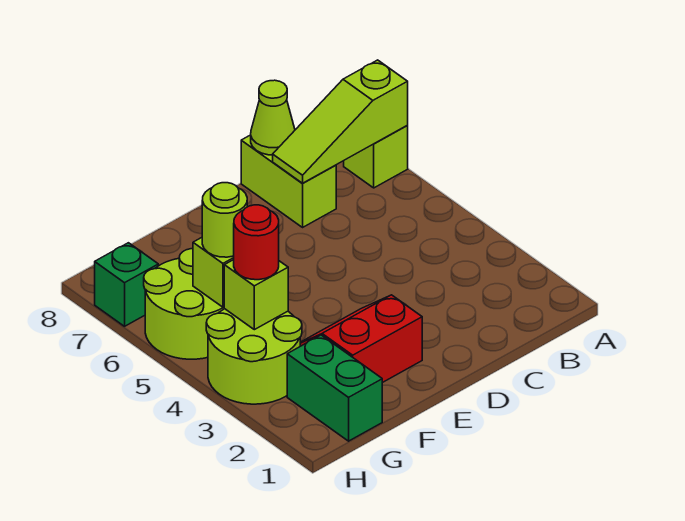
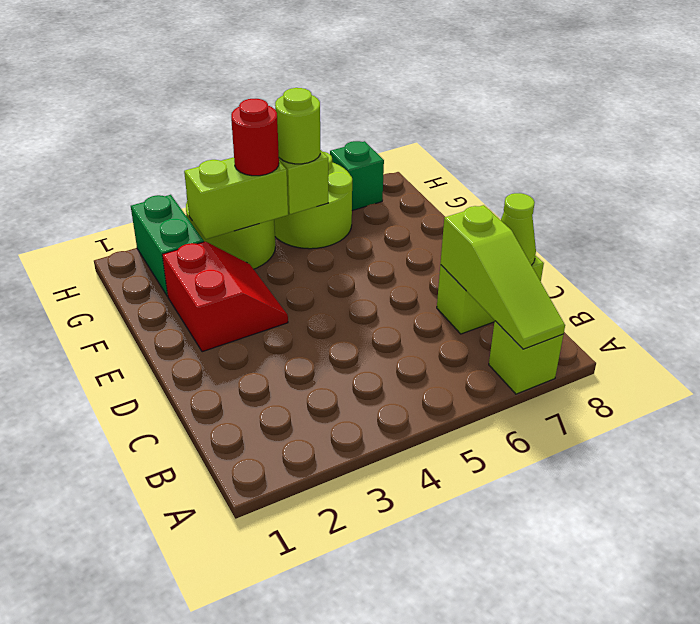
lime slope A7:C7 level 2 top A -> lime slope A7:C7 level 2 top C
green brick G1:G2 level 1 -> green brick G2:H2 level 1
lime brick G4 level 2 -> lime brick G3:G4 level 2

